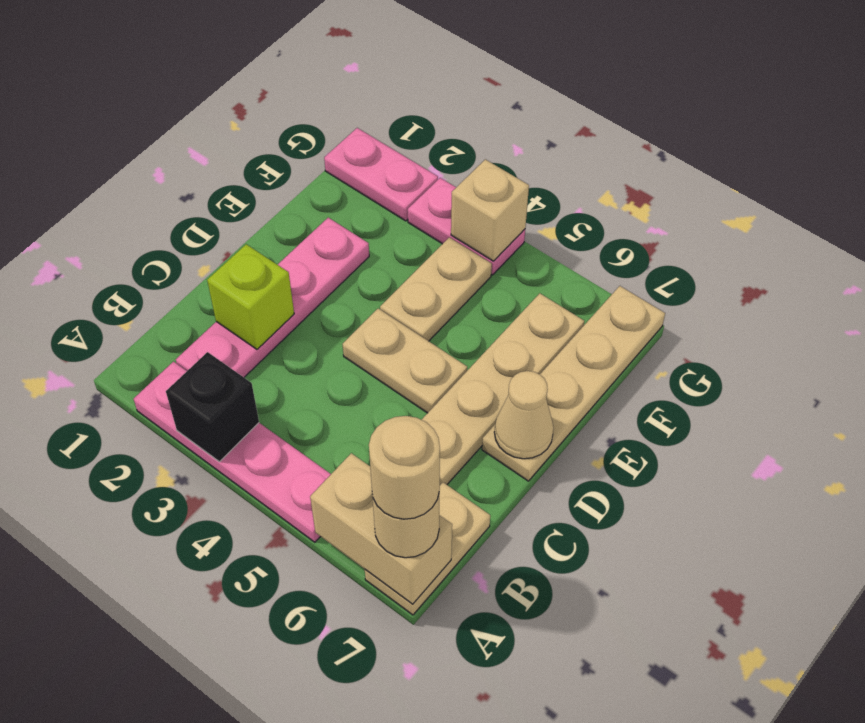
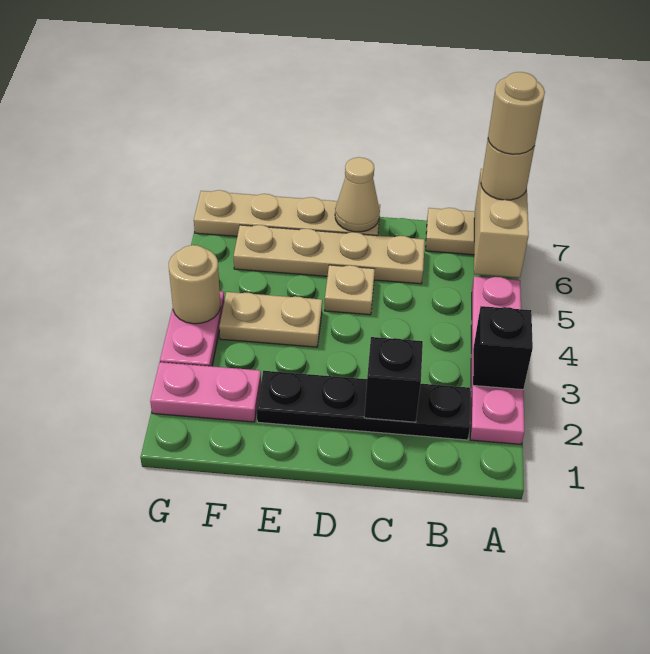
pink plate B2:E2 level 1 -> black plate B2:E2 level 1
lime brick C2 level 2 -> black brick C2 level 2
tan plate D4:D5 level 1 -> tan plate D5 level 1
pink plate G1:G2 level 1 -> pink plate F2:G2 level 1
tan brick G4 level 2 -> tan round brick G4 level 2

